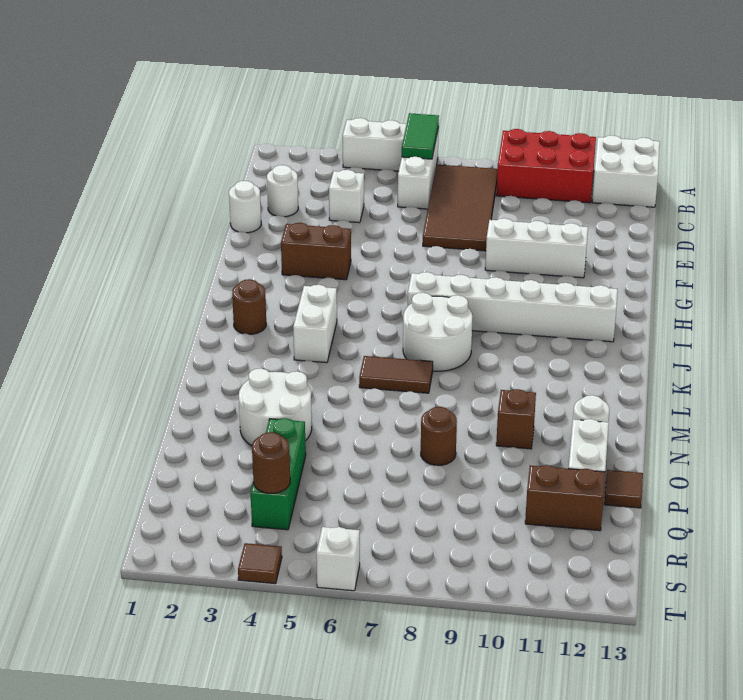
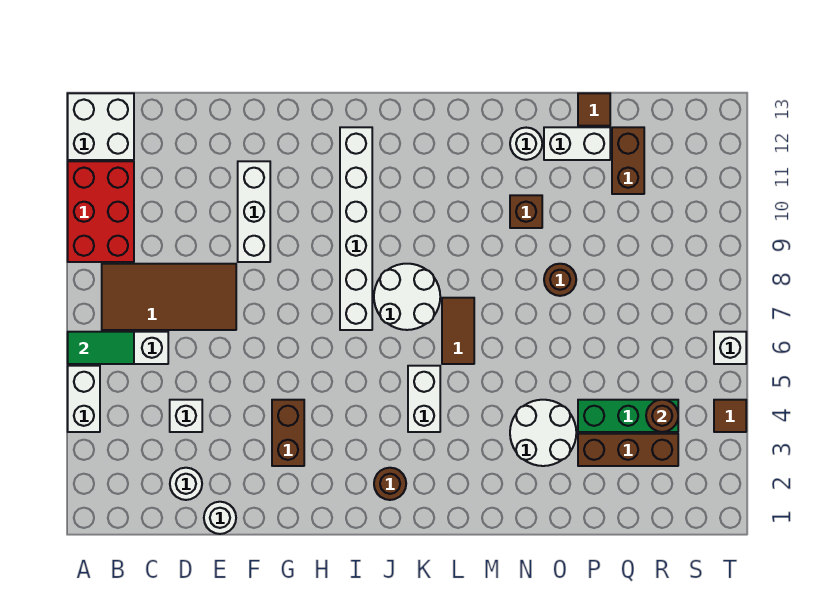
white brick J4:K4 level 1 -> white brick K4:K5 level 1
none -> brown brick P3:R3 level 1

